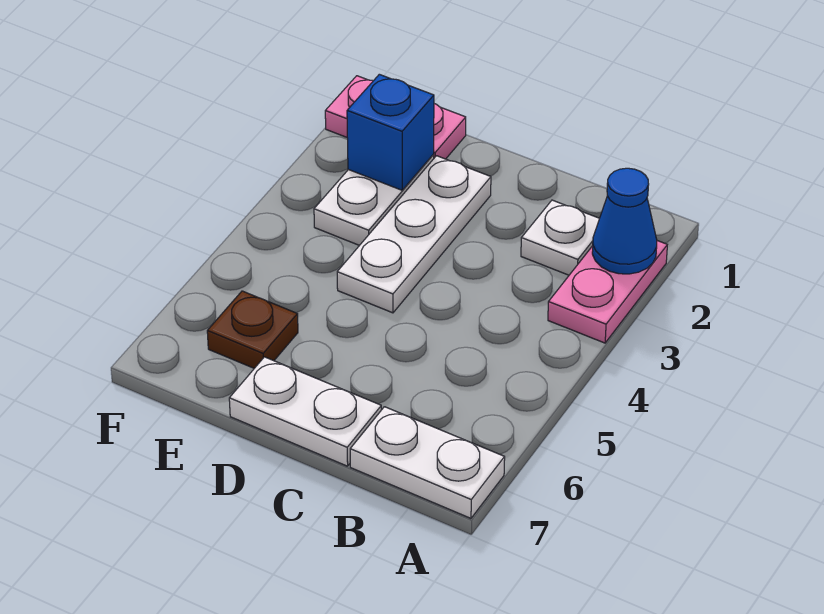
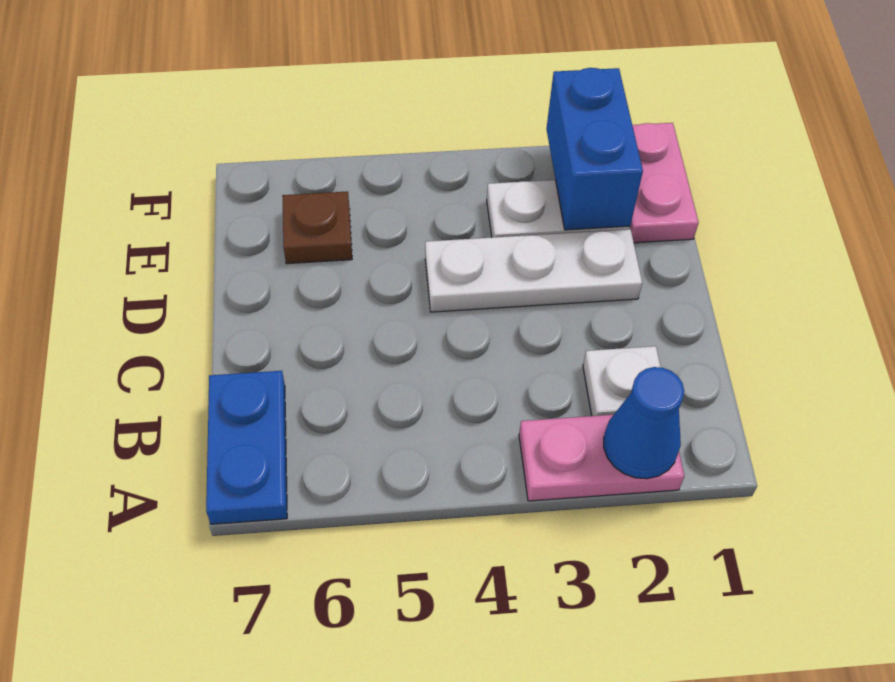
white plate A7:B7 level 1 -> blue plate A7:B7 level 1
white plate C7:D7 level 1 -> none
blue brick E2 level 2 -> blue brick E2:F2 level 2

